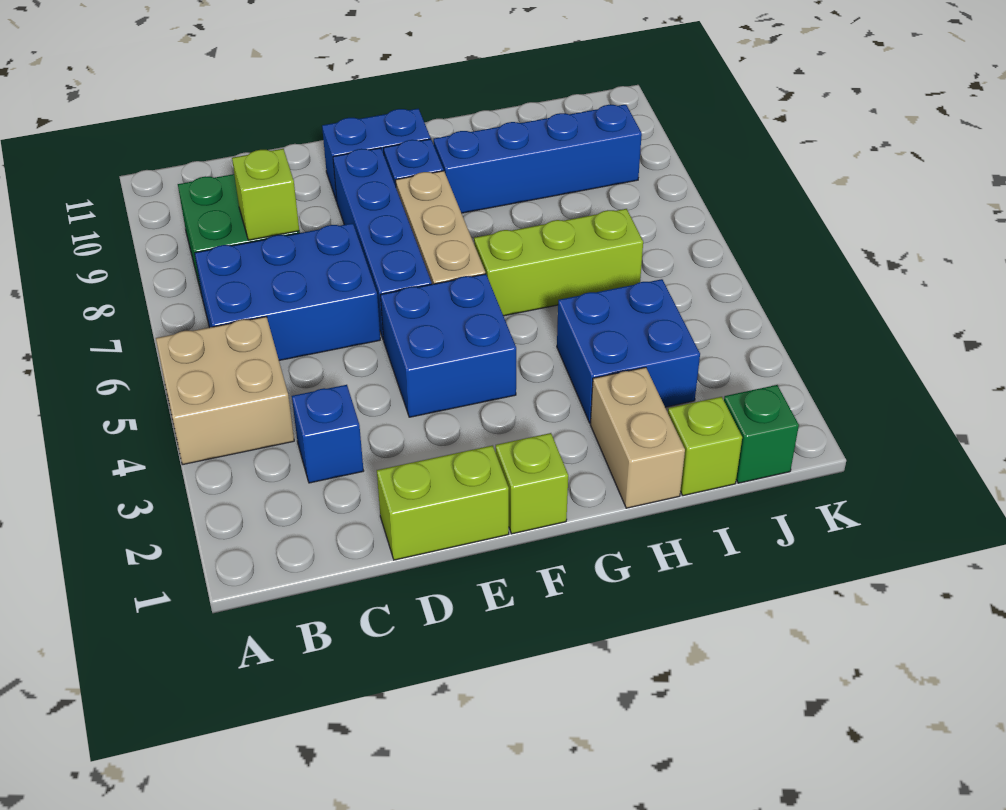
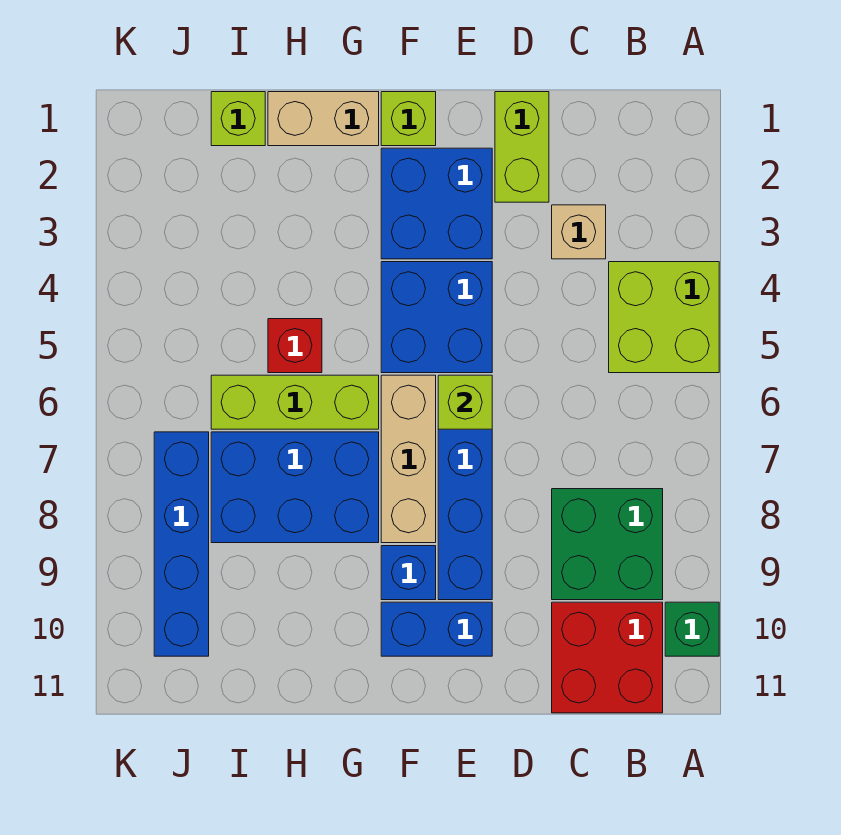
tan brick A4:B5 level 1 -> lime brick A4:B5 level 1
blue brick B6:D7 level 1 -> blue brick G7:I8 level 1
none -> red brick B10:C11 level 1
blue brick C3 level 1 -> tan brick C3 level 1
lime brick C8 level 2 -> lime brick E6 level 2
lime brick D1:E1 level 1 -> lime brick D1:D2 level 1
blue brick G9:J9 level 1 -> blue brick J7:J10 level 1
tan brick H1:H2 level 1 -> tan brick G1:H1 level 1
blue brick H3:I4 level 1 -> blue brick E2:F3 level 1
none -> red brick H5 level 1
green brick J1 level 1 -> green brick A10 level 1

